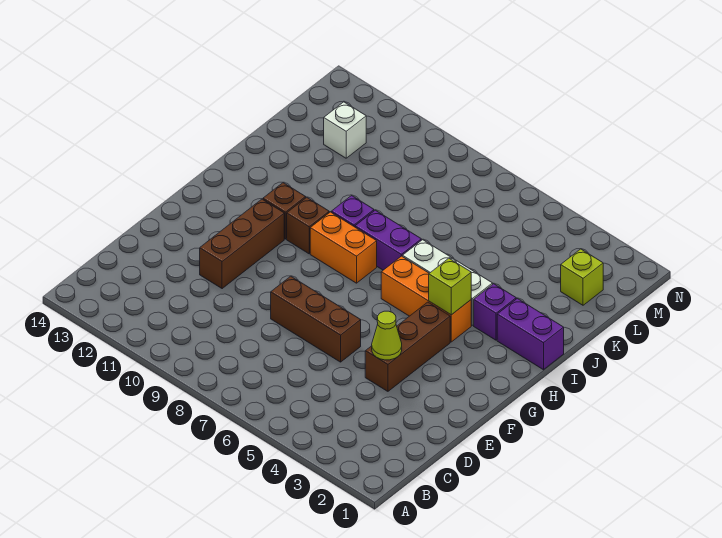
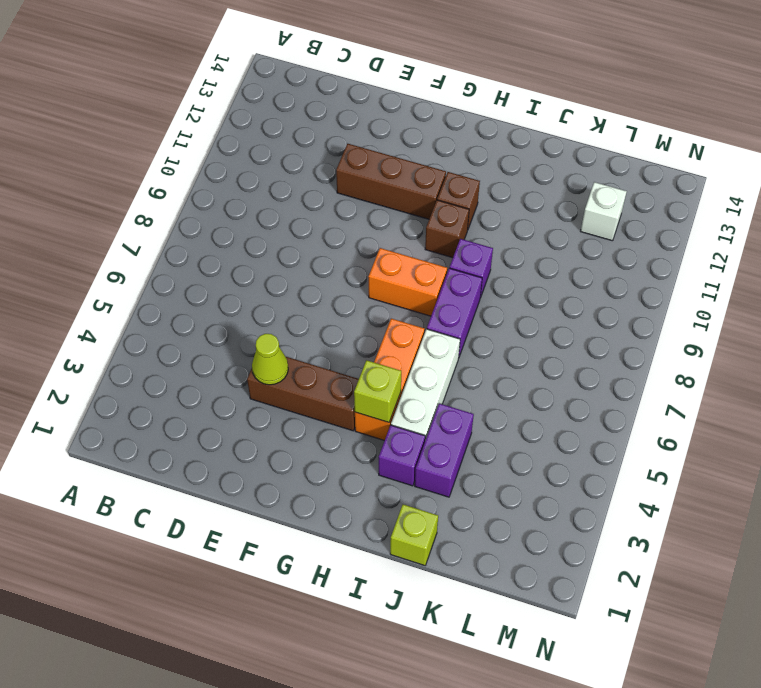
brown brick E6:E8 level 1 -> none
orange brick H8:H9 level 1 -> orange brick G8:H8 level 1
purple brick I1:I2 level 1 -> purple brick J3:J4 level 1
lime brick L2 level 1 -> lime brick J1 level 1

